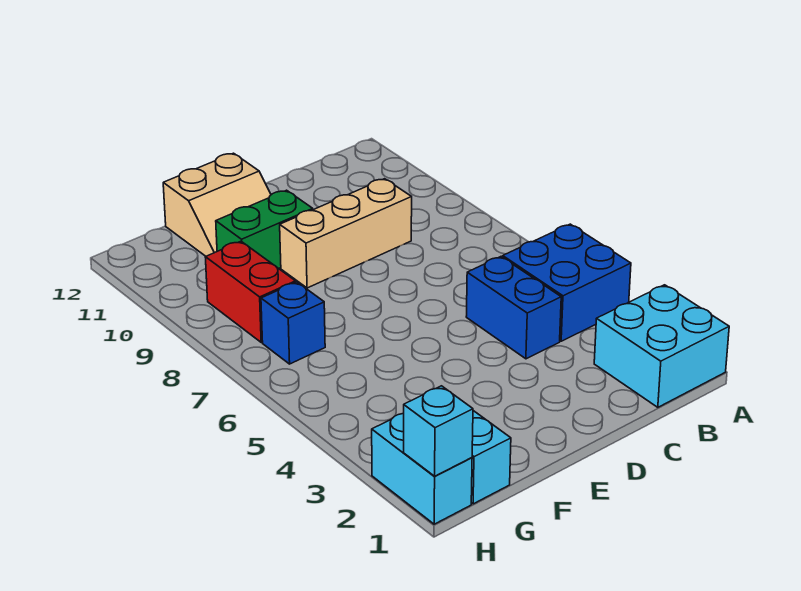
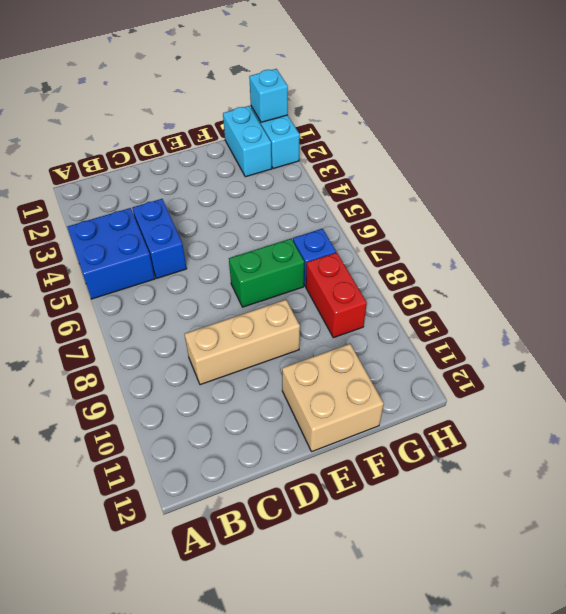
cyan brick A1:B2 level 1 -> none
green brick E10:F10 level 1 -> green brick E7:F7 level 1
tan slope E11:F12 level 1 top 12 -> tan brick E11:F12 level 1

